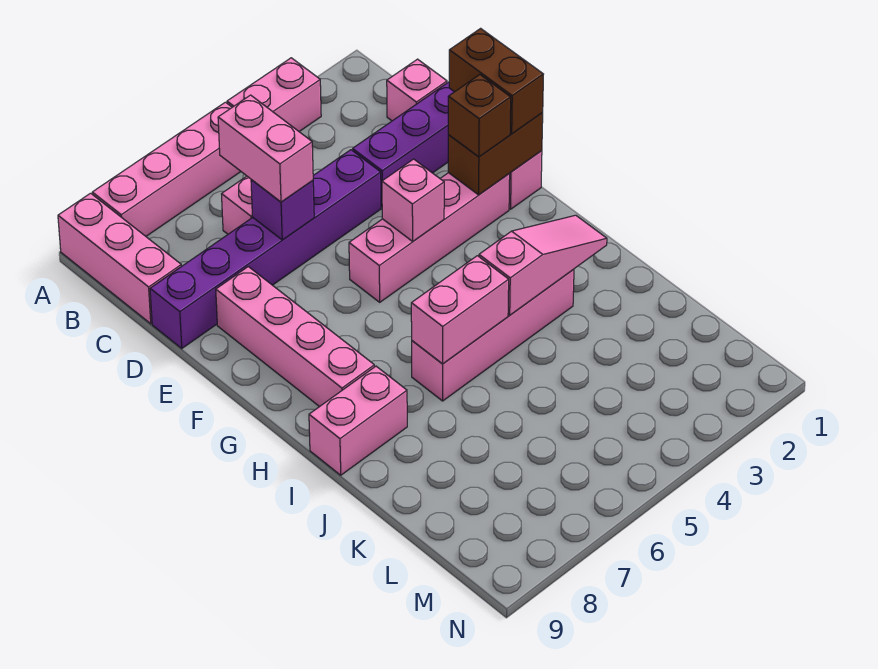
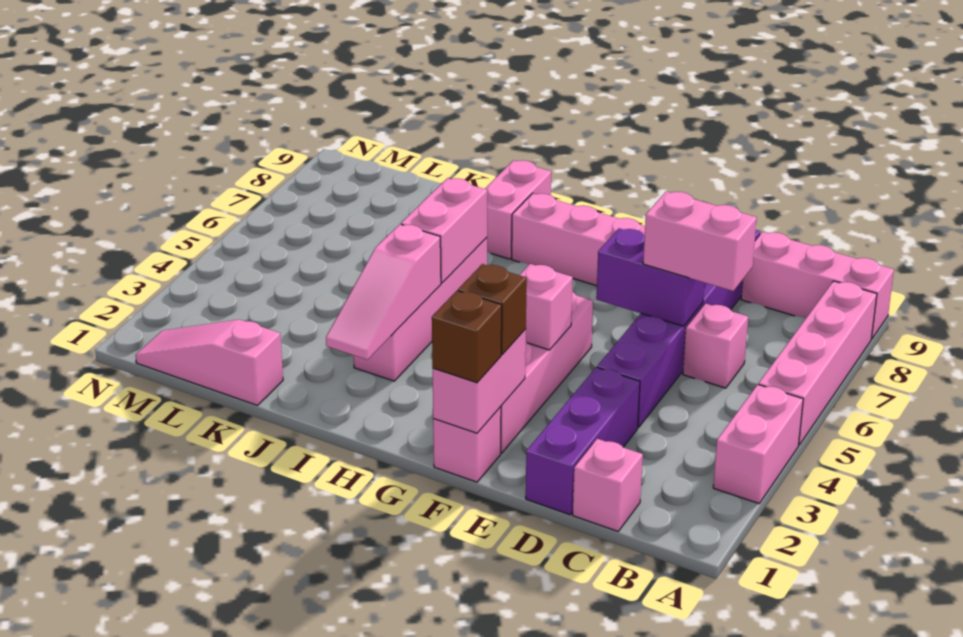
purple brick D6 level 2 -> purple brick D6:E6 level 2
brown brick E1:F1 level 3 -> brown brick F1 level 3
brown brick F1:F2 level 2 -> pink brick F1:F2 level 2
none -> pink slope K1:M1 level 1 top K

